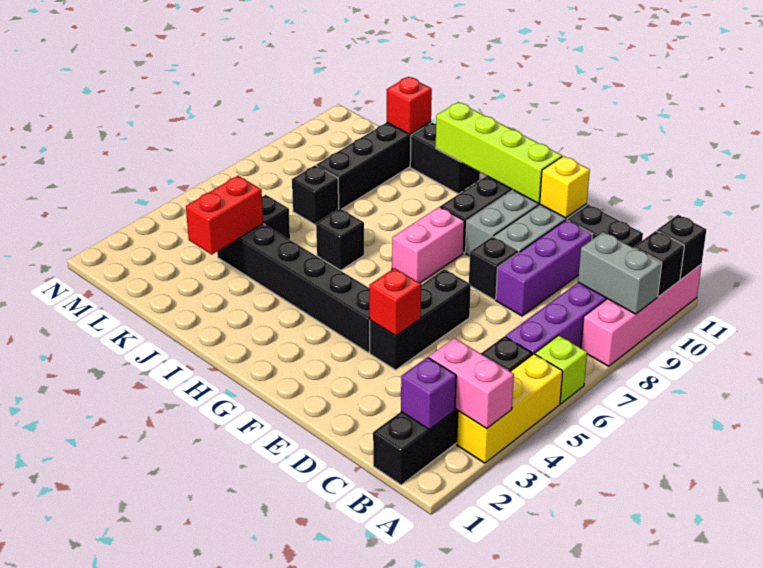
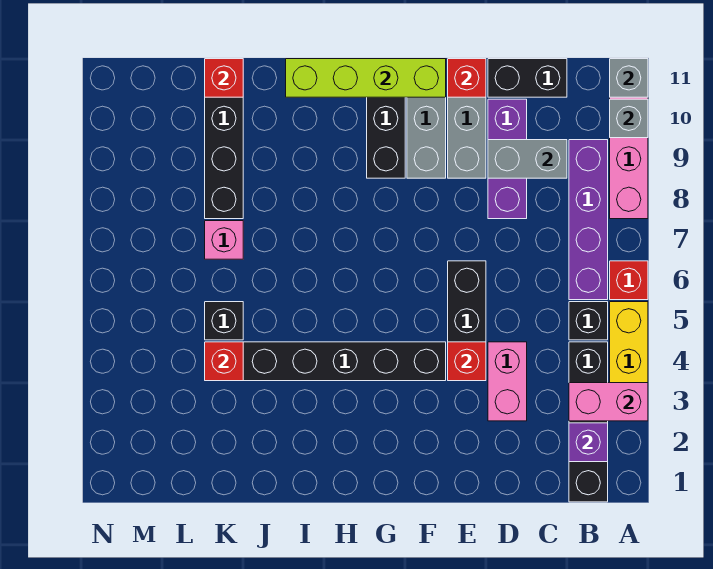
lime brick A6 level 1 -> red brick A6 level 1
grey brick A9:B9 level 2 -> grey brick C9:D9 level 2
black brick A10 level 2 -> grey brick A10 level 2
black brick A11 level 2 -> grey brick A11 level 2
black brick E8 level 1 -> none
yellow brick E11 level 2 -> red brick E11 level 2
pink brick G7:G8 level 1 -> pink brick D3:D4 level 1
black brick I6 level 1 -> none
black brick I11:J11 level 1 -> none
red brick K3:K4 level 2 -> red brick K4 level 2
black brick K7 level 1 -> pink brick K7 level 1

